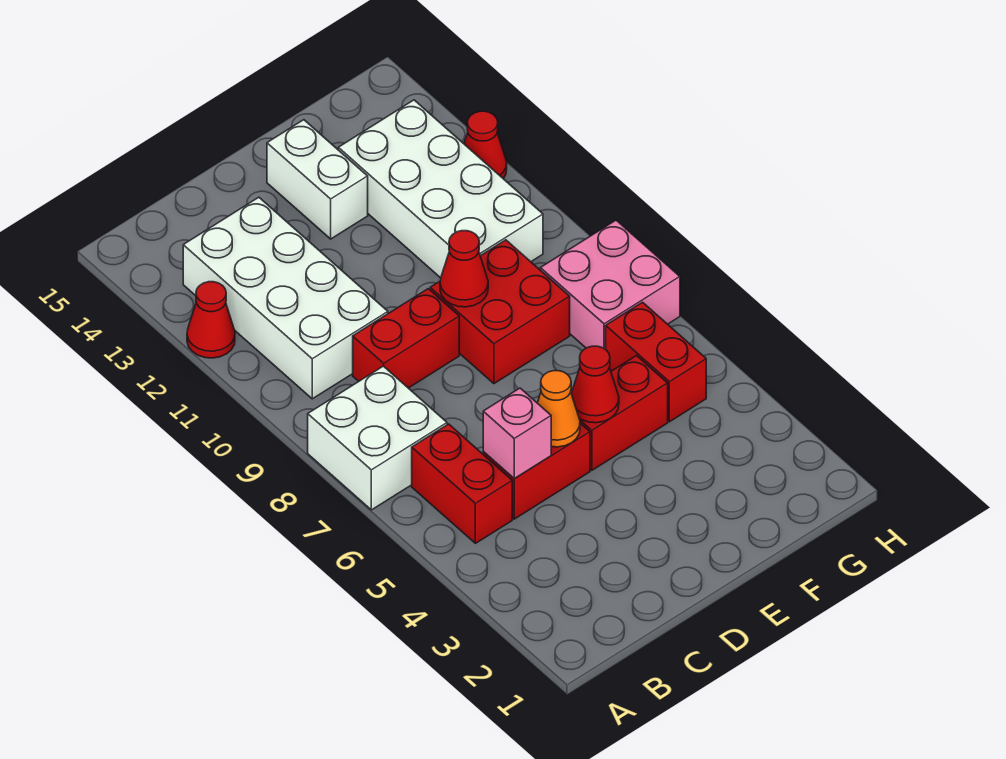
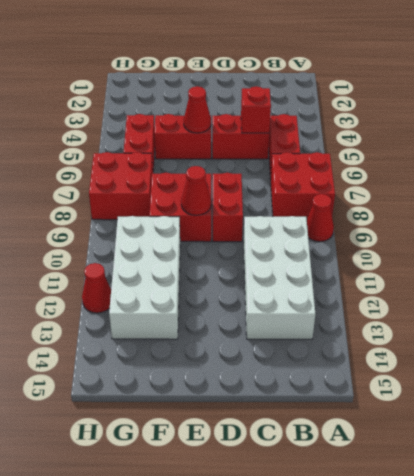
white brick A7:B8 level 1 -> red brick A7:B8 level 1
red cone A12 level 1 -> red cone A9 level 1
pink brick C5 level 2 -> red brick C5 level 2
red brick C9:D9 level 1 -> red brick D8:D9 level 1
orange cone D5 level 2 -> none
white brick E13:E14 level 1 -> none
pink brick G7:H8 level 1 -> red brick G7:H8 level 1

